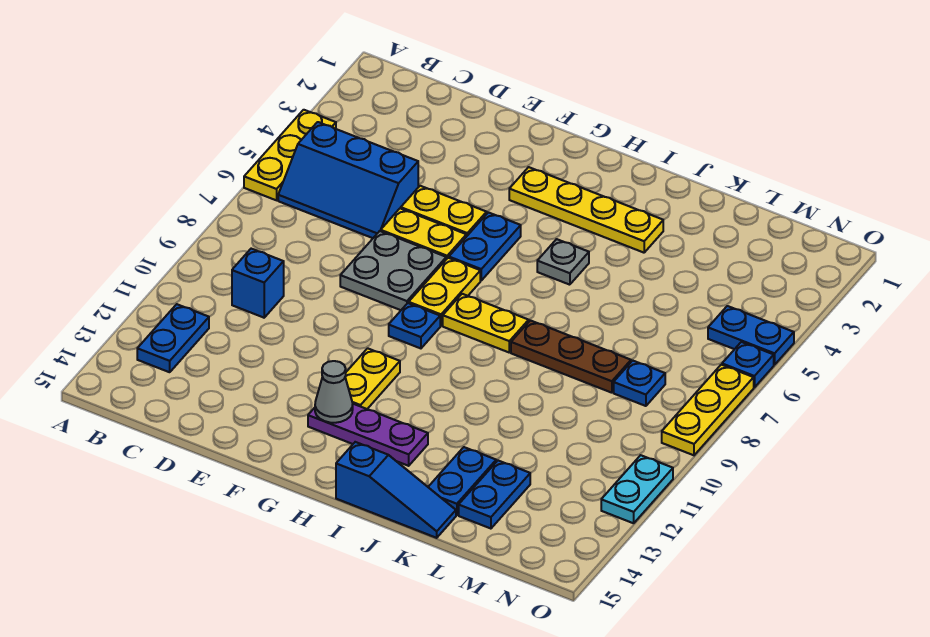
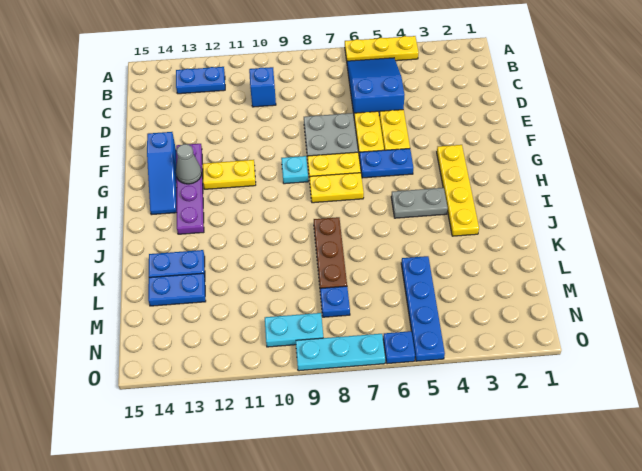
blue slope B5:D6 level 1 top 5 -> blue slope B5:D6 level 1 top D
blue plate G9 level 1 -> cyan plate G9 level 1
purple plate G13:I13 level 1 -> purple plate F13:I13 level 1
yellow plate H8:I8 level 1 -> yellow plate H7:H8 level 1
grey plate I5 level 1 -> grey plate I4:I5 level 1
blue slope I15:K15 level 1 top I -> blue slope F14:H14 level 1 top F
blue plate N5:O5 level 1 -> blue plate L5:O5 level 1
yellow plate O7:O9 level 1 -> cyan plate O7:O9 level 1
cyan plate O11:O12 level 1 -> cyan plate N9:N10 level 1

